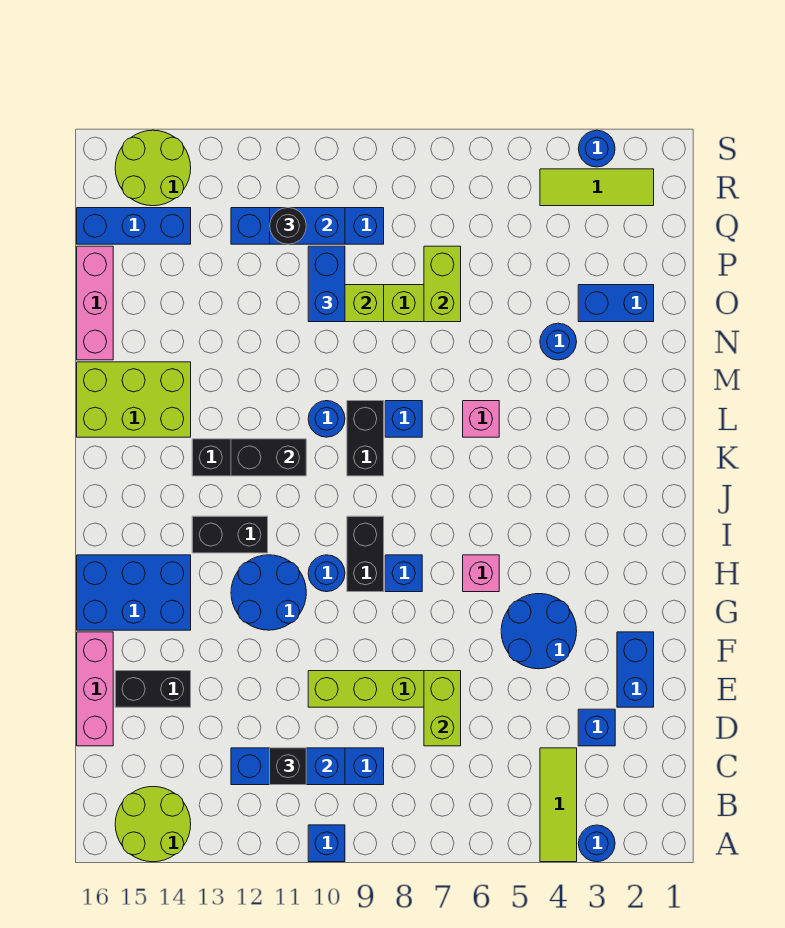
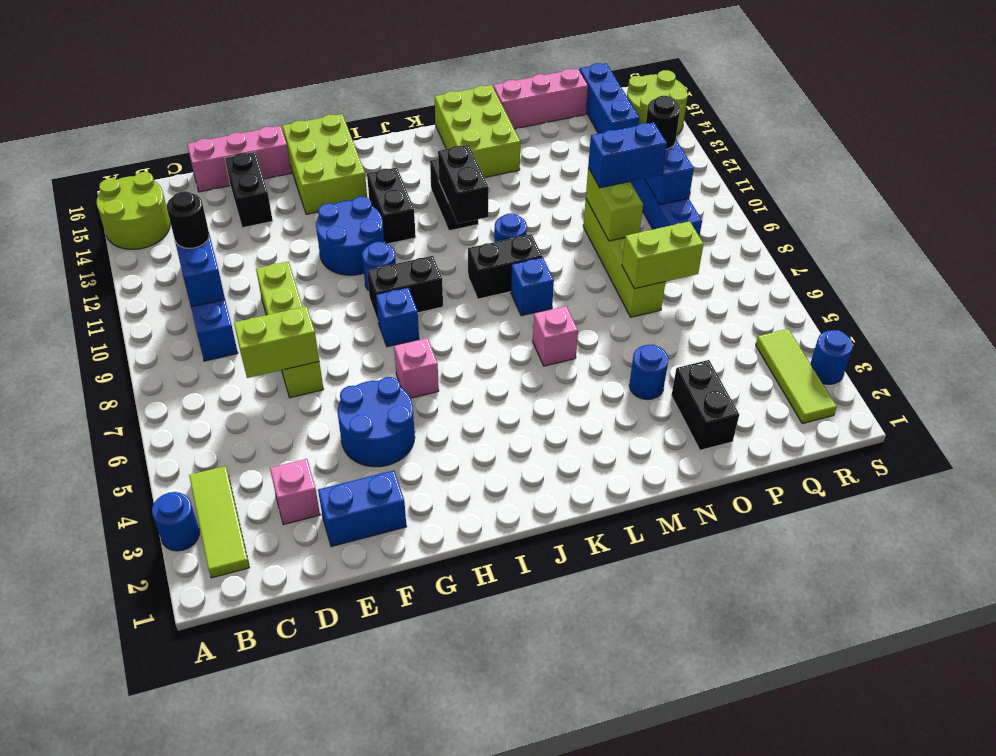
lime tile A4:C4 level 1 -> lime tile B2:B4 level 1
blue brick A10 level 1 -> none
black brick C11 level 3 -> black round brick C11 level 3
blue brick D3 level 1 -> pink brick D3 level 1
blue brick G14:H16 level 1 -> lime brick G14:H16 level 1
blue brick O2:O3 level 1 -> black brick O2:O3 level 1

